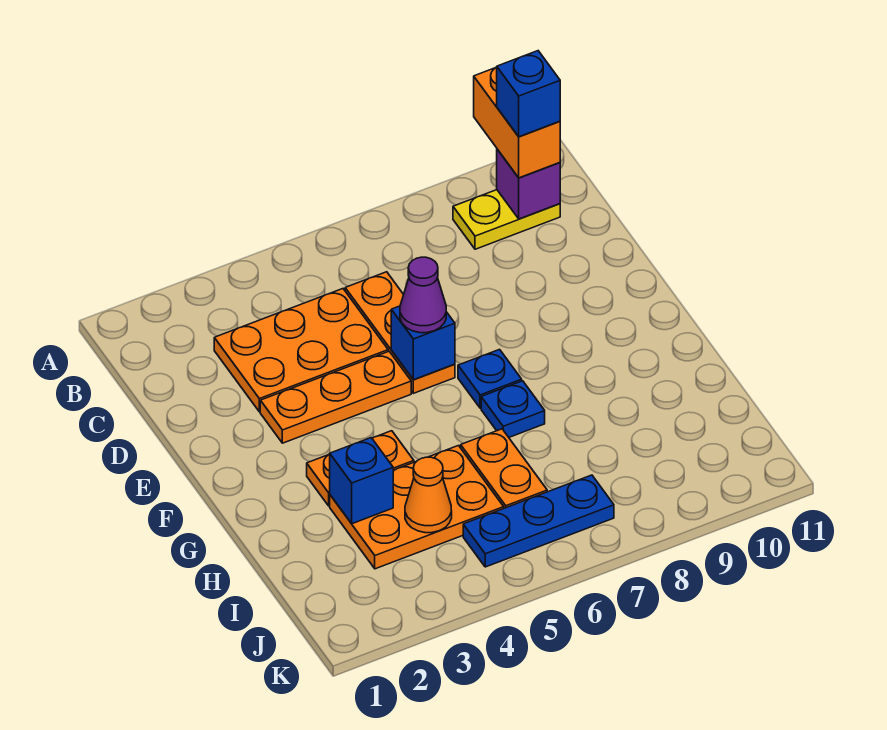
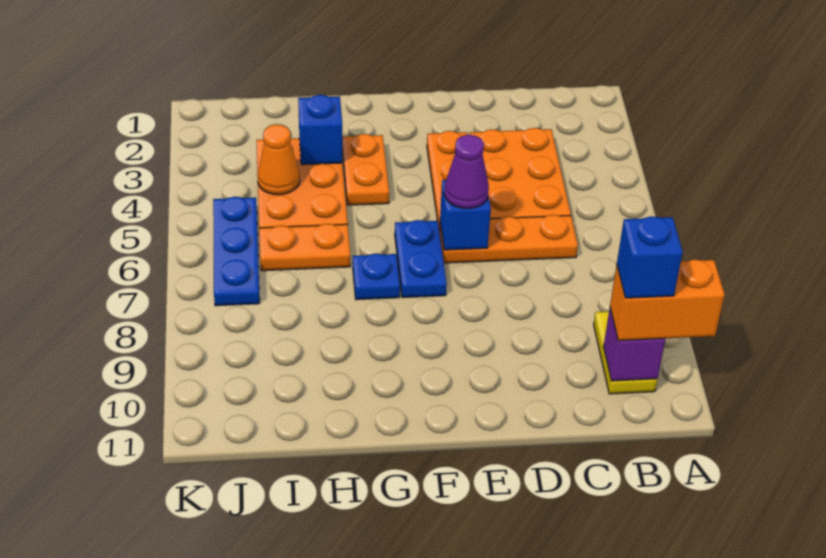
blue plate F7 level 1 -> blue plate F6:F7 level 1

